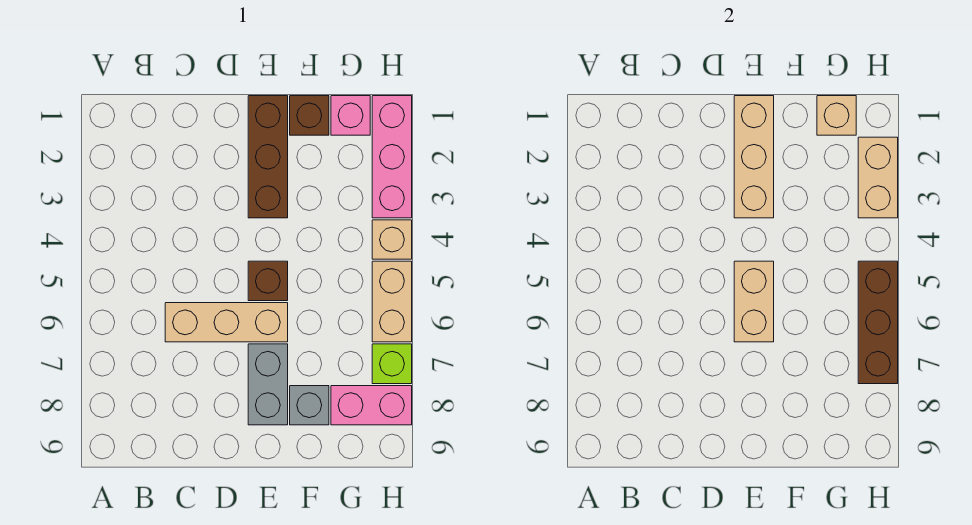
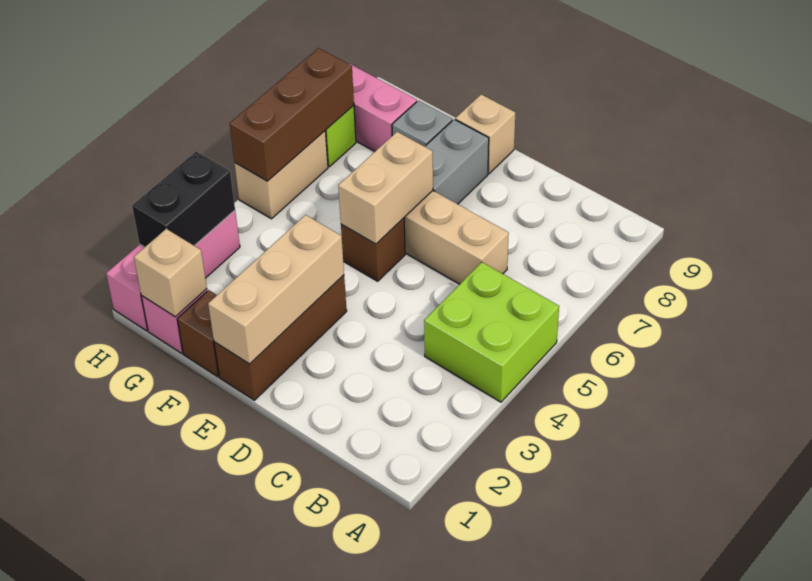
none -> lime brick A4:B5 level 1
tan brick H2:H3 level 2 -> black brick H2:H3 level 2
tan brick H4 level 1 -> tan brick E9 level 1

